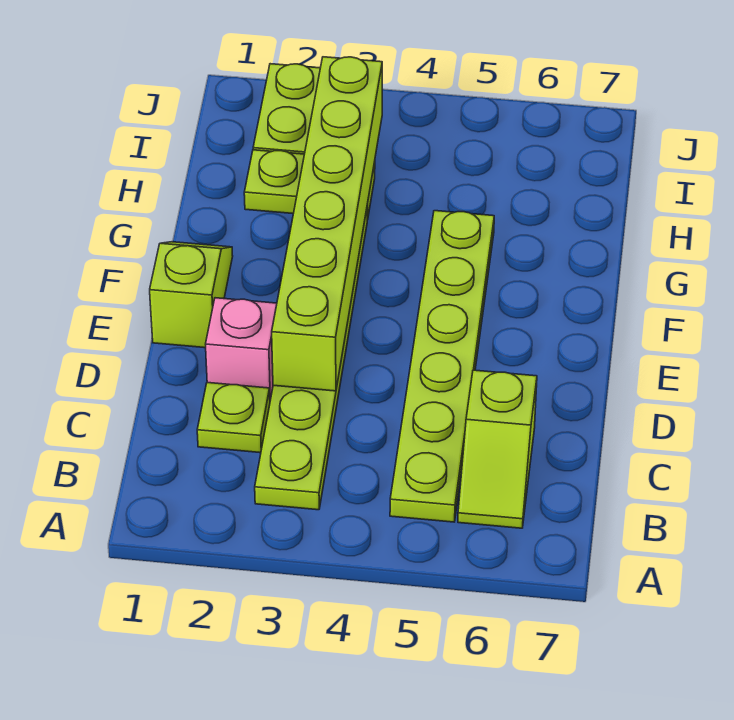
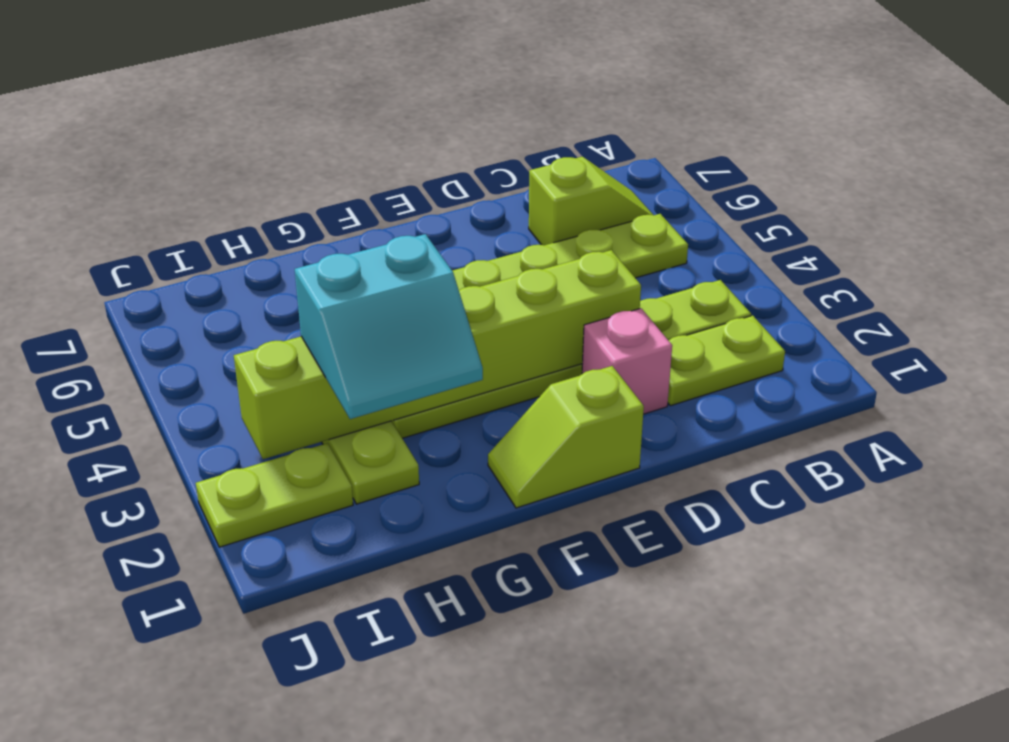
lime plate C2 level 1 -> lime plate B2:C2 level 1
none -> cyan slope G2:H3 level 3 top 3

